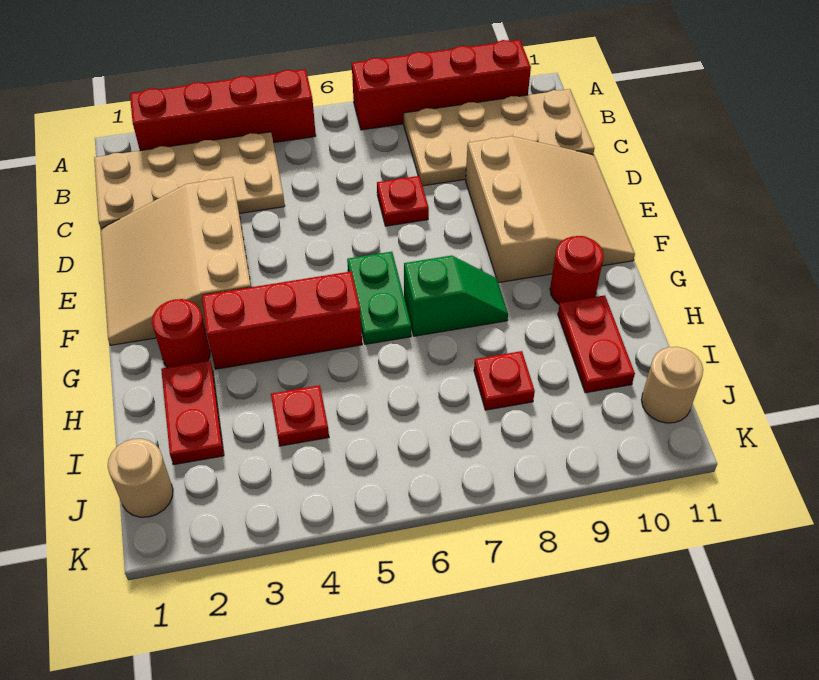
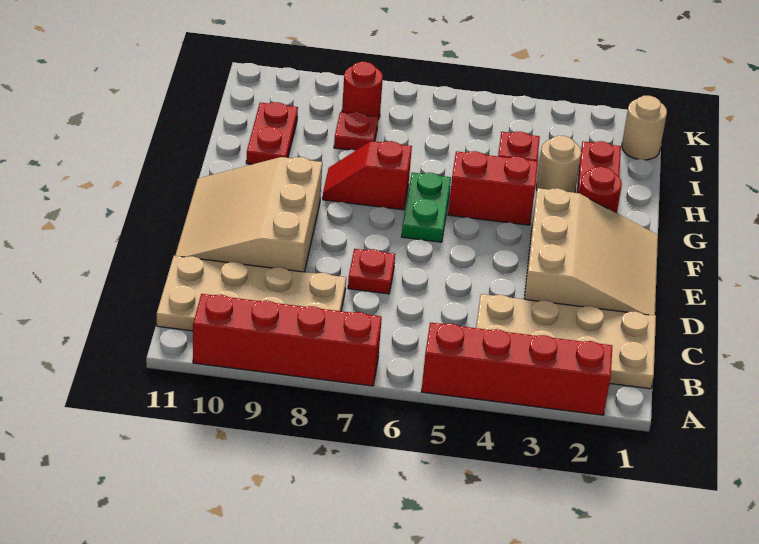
red brick G3:G5 level 1 -> red brick G4:G5 level 1
green slope G7:G8 level 1 top 7 -> red slope G7:G8 level 1 top 7
red round brick G10 level 1 -> red round brick J8 level 1
tan round brick J11 level 1 -> tan round brick H3 level 1

